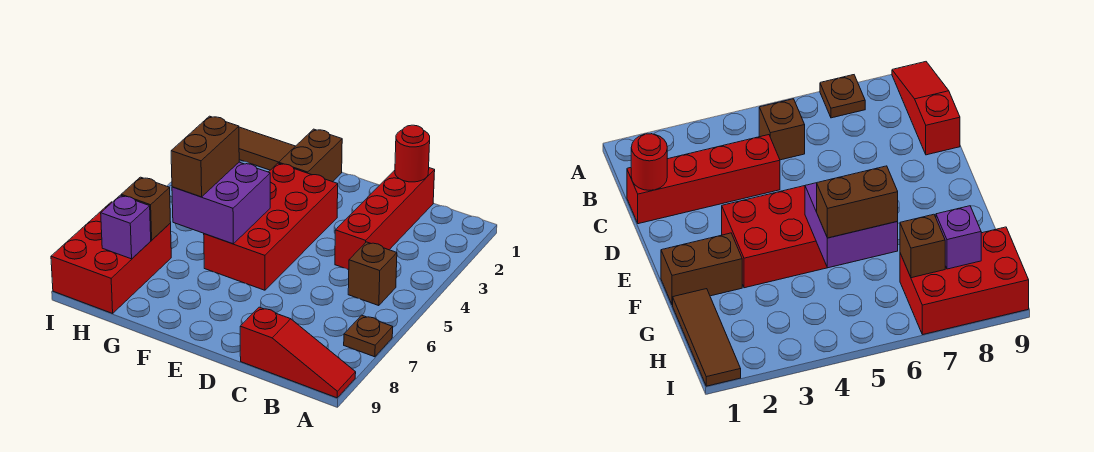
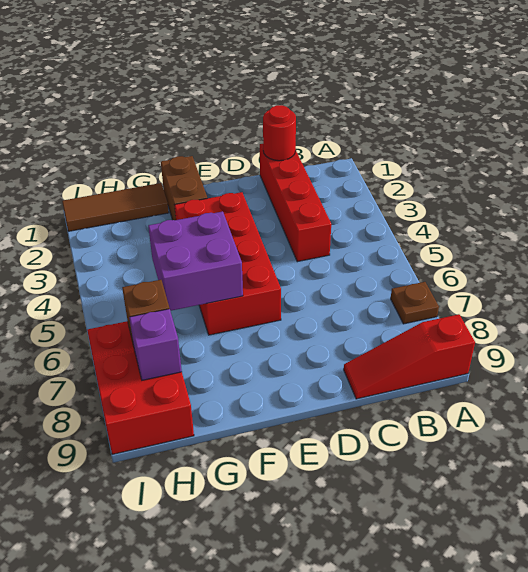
red slope A9:C9 level 1 top C -> red slope A9:C9 level 1 top A
brown brick B5 level 1 -> none
brown brick G5:G6 level 3 -> none

